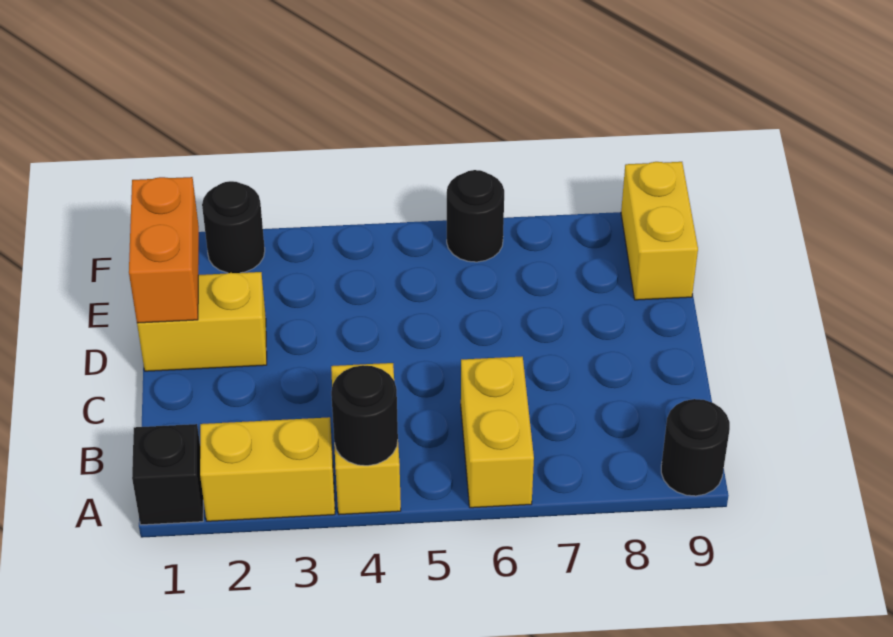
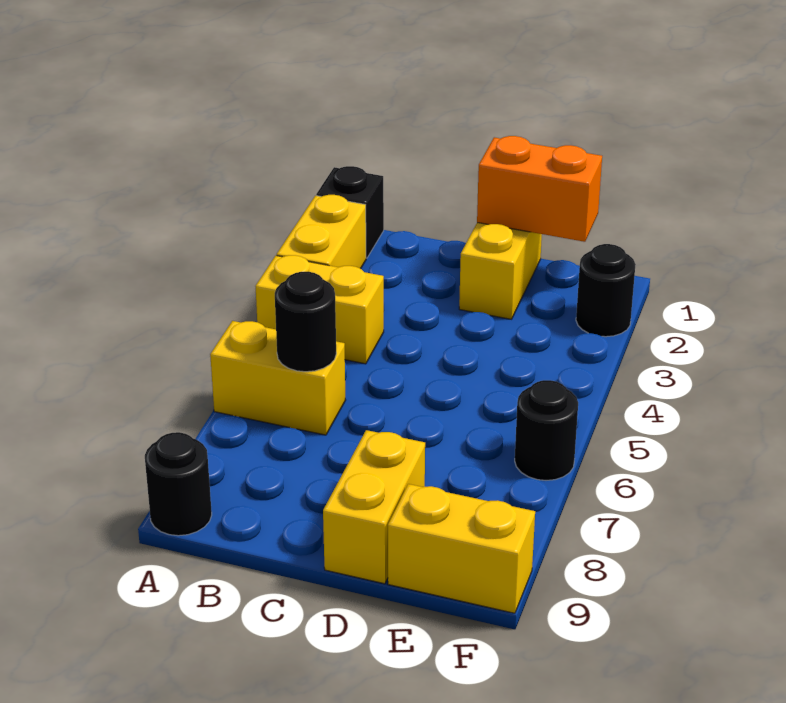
black round brick A4 level 2 -> black round brick B6 level 2
none -> yellow brick D8:D9 level 1

